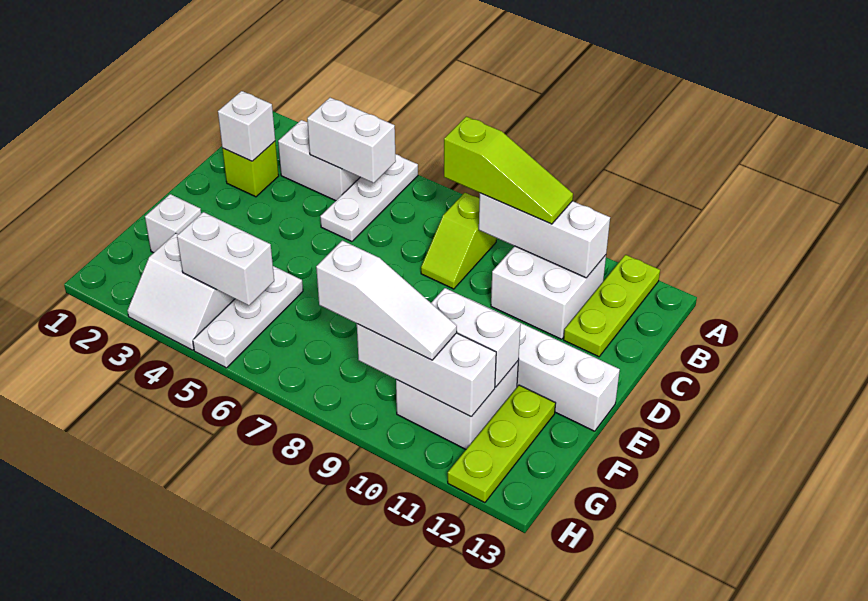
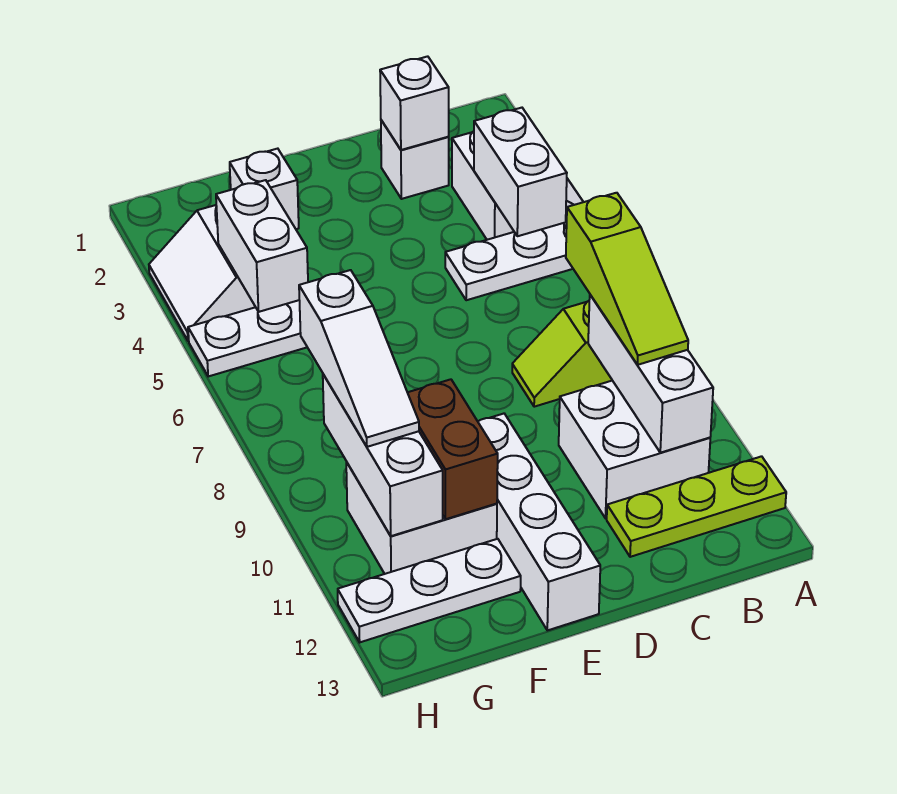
lime brick C2 level 1 -> white brick C2 level 1
white brick F10:F11 level 2 -> brown brick F10:F11 level 2
lime plate F12:H12 level 1 -> white plate F12:H12 level 1

